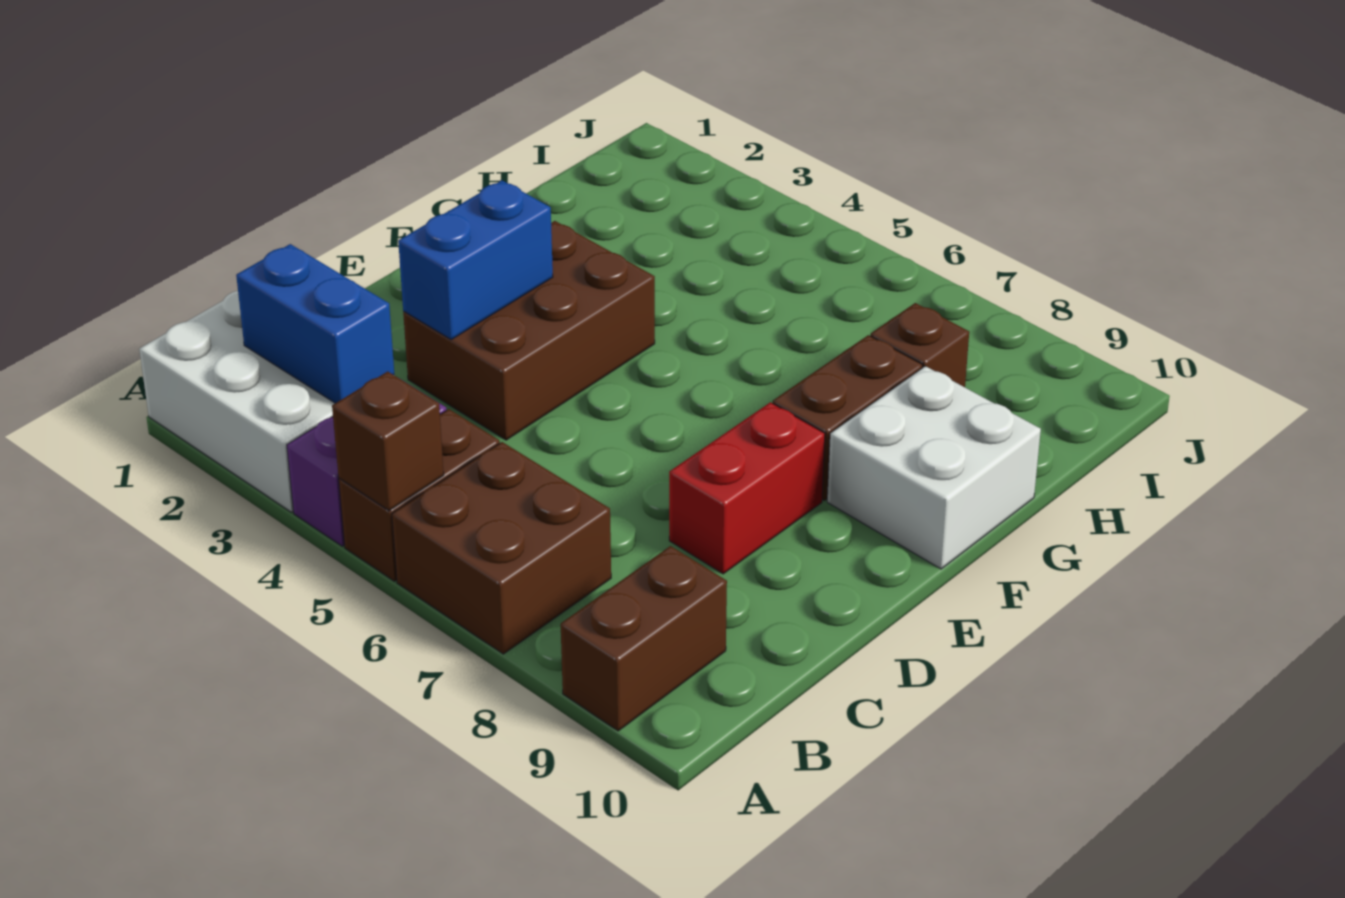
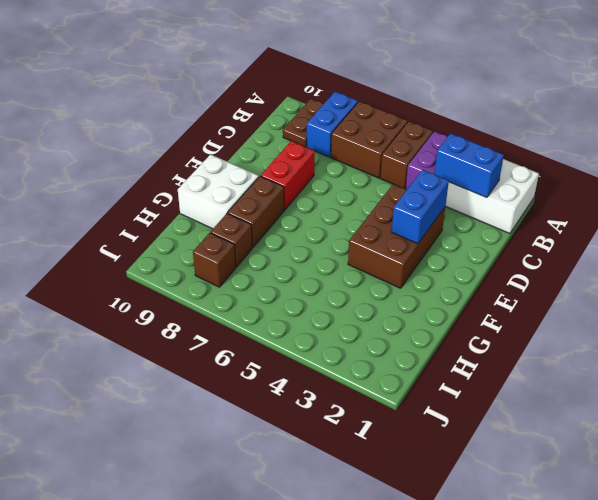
brown brick A5 level 2 -> brown brick I8 level 1
none -> blue brick A8:B8 level 1
brown brick A9:B9 level 1 -> brown plate A9:B9 level 1

